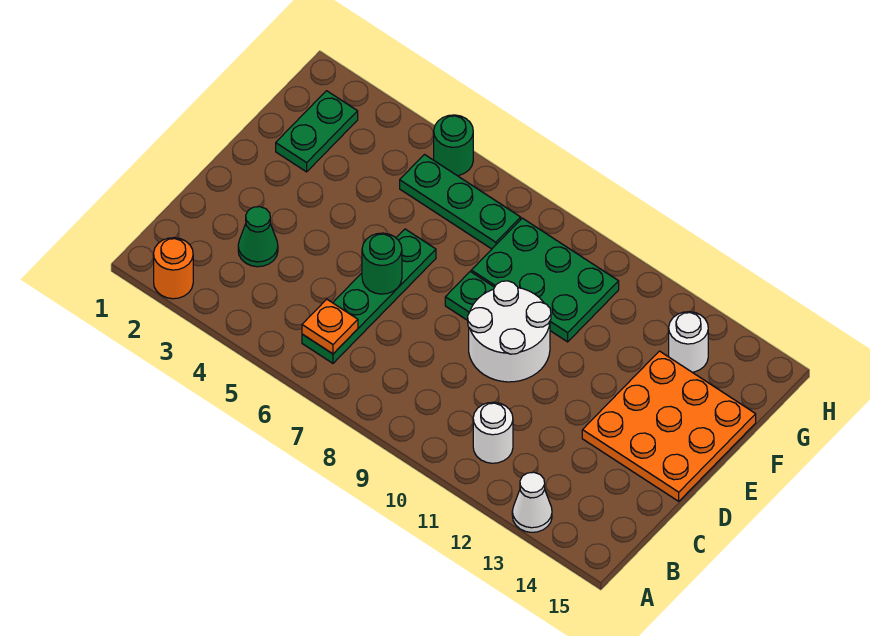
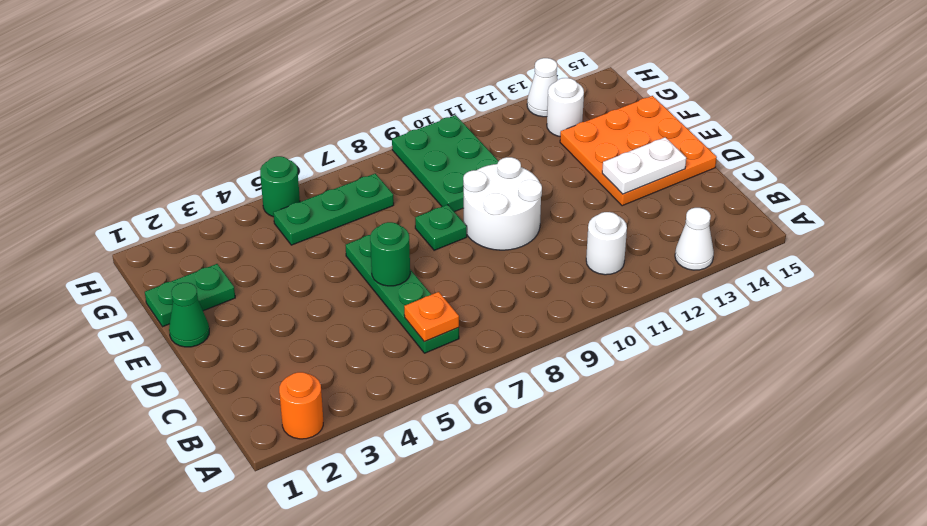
green cone C3 level 1 -> green cone E1 level 1
none -> white plate D13:D14 level 2
green plate F2:G2 level 1 -> green plate F1:F2 level 1
green plate F8:G10 level 1 -> green plate F9:H10 level 1
none -> white cone H13 level 1

